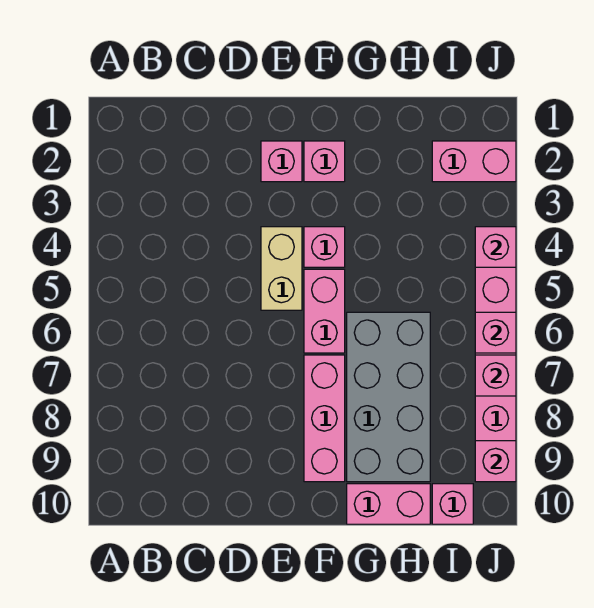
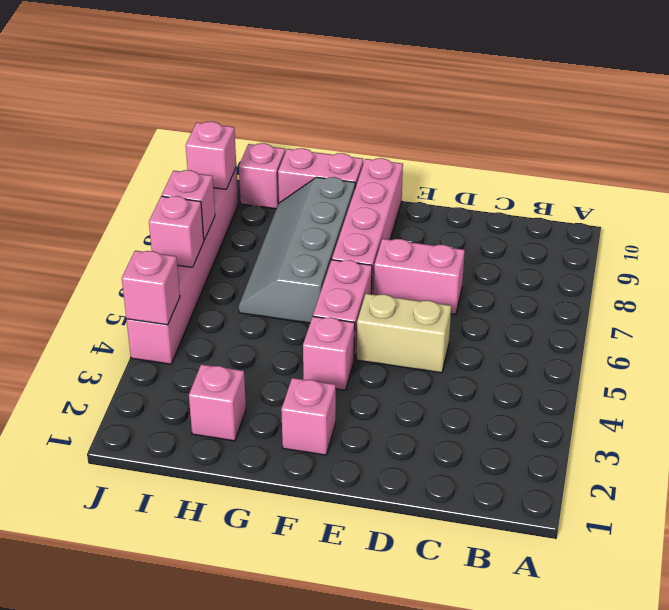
pink brick E2 level 1 -> pink brick H2 level 1
tan brick E4:E5 level 1 -> tan brick D5:E5 level 1
pink brick F7:F9 level 1 -> pink brick F7:F10 level 1
grey brick G6:H9 level 1 -> grey slope G6:H9 level 1 top G
pink brick I2:J2 level 1 -> pink brick D7:E7 level 1

